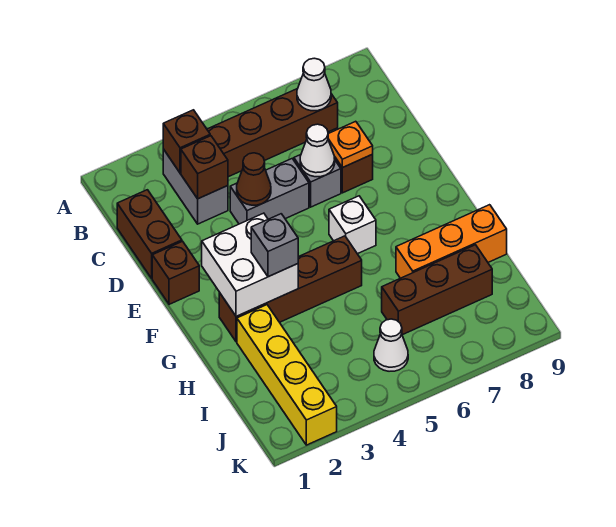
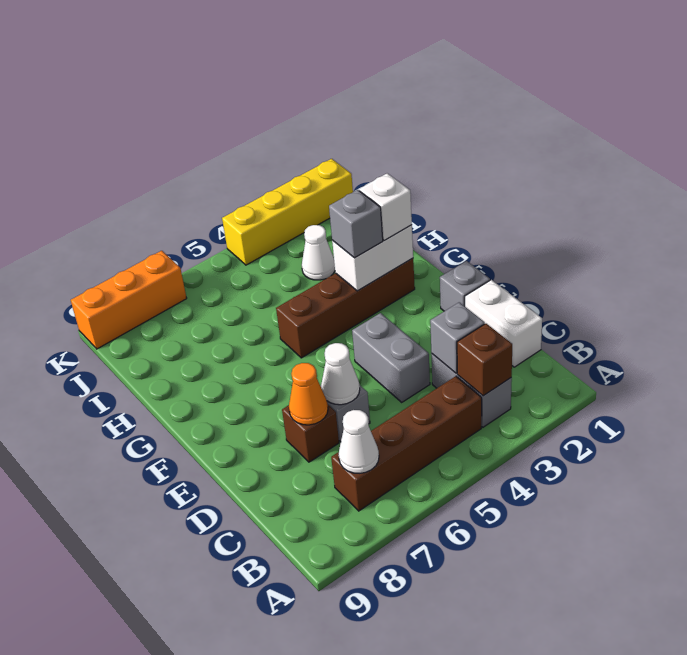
brown brick C1:D1 level 1 -> white brick C1:D1 level 1
brown brick C3 level 2 -> grey brick C3 level 2
grey brick D4:D5 level 1 -> grey brick D4:E4 level 1
brown cone D4 level 2 -> none
orange plate D7 level 2 -> orange cone D7 level 2
brown brick E1 level 1 -> grey brick E1 level 1
white brick F2:G3 level 2 -> white brick G2:G3 level 2
white brick F6 level 1 -> white brick G2 level 3
yellow brick H2:K2 level 1 -> yellow brick K1:K4 level 1
orange brick H7:H9 level 1 -> orange brick K7:K9 level 1
brown brick I6:I8 level 1 -> none
white cone J5 level 1 -> white cone I3 level 1

